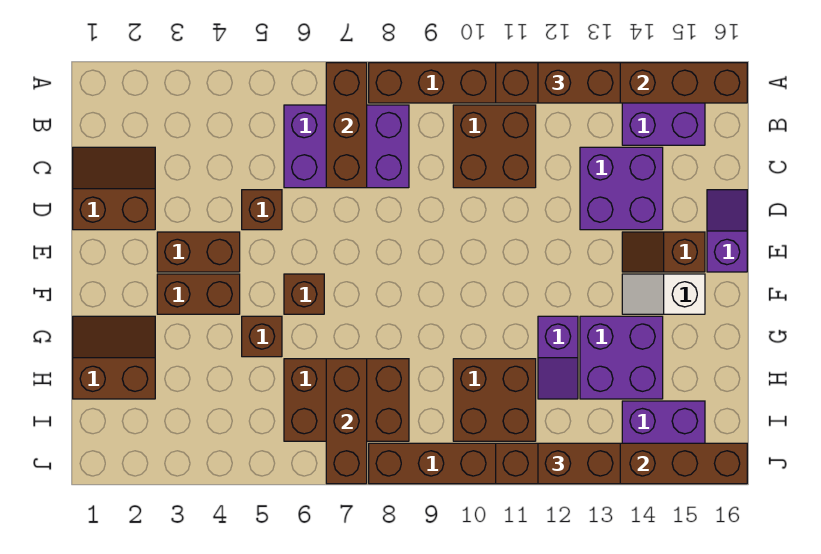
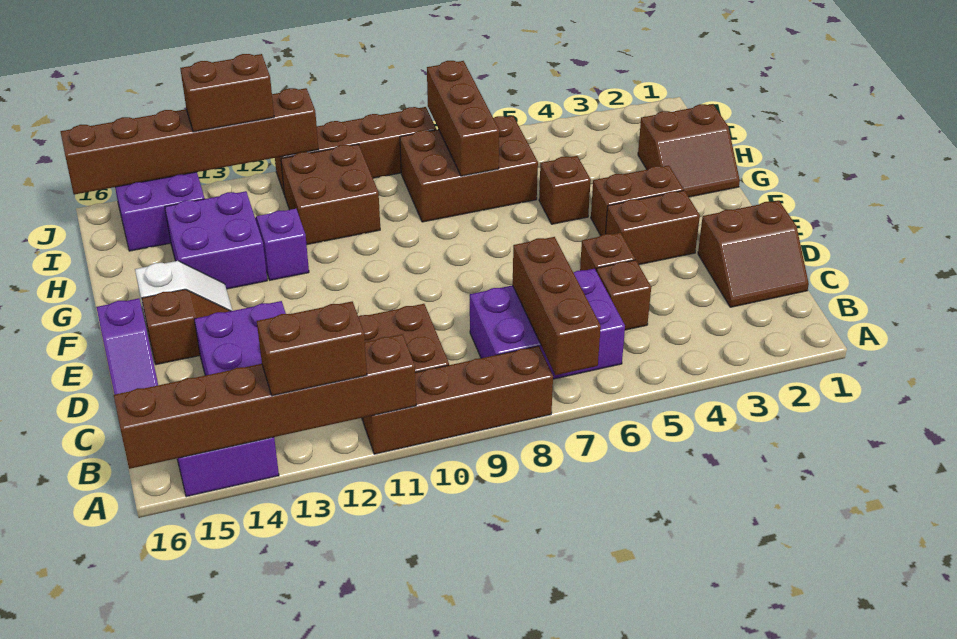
brown brick F6 level 1 -> brown brick C5 level 1

